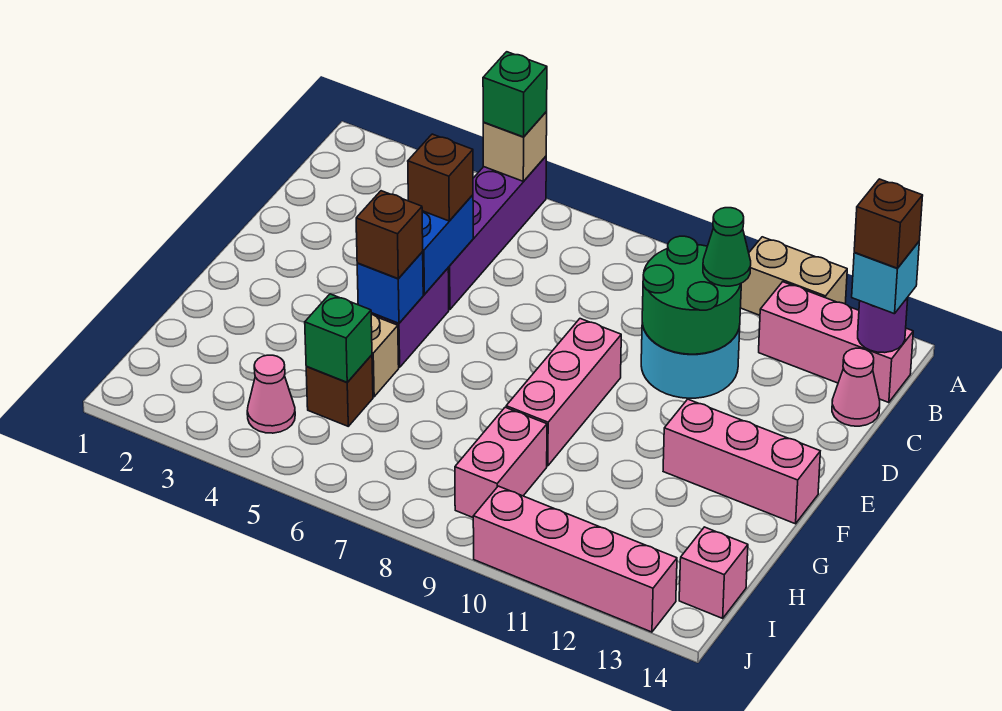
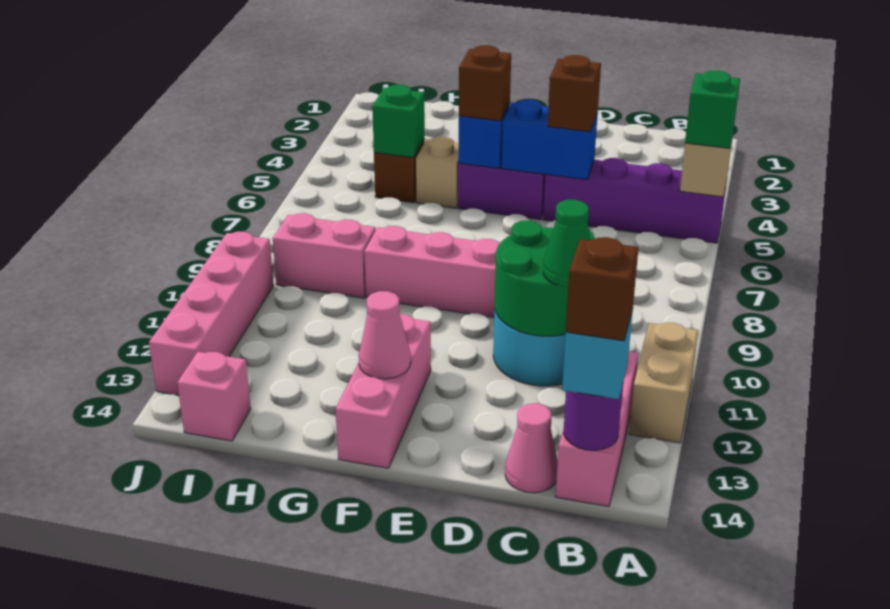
pink cone I4 level 1 -> pink cone F13 level 2

